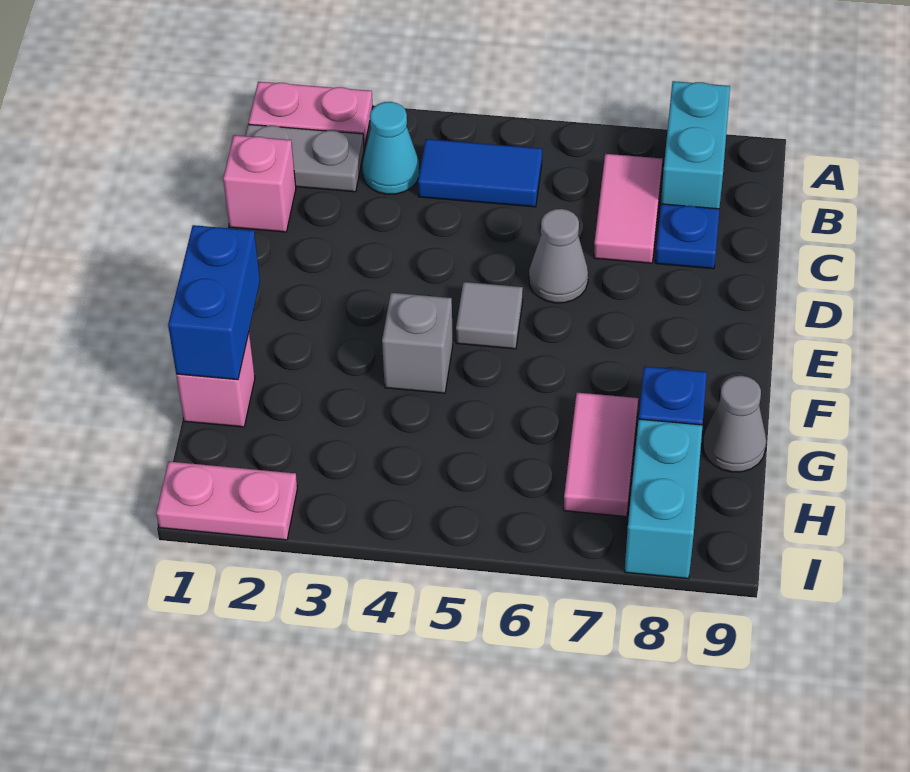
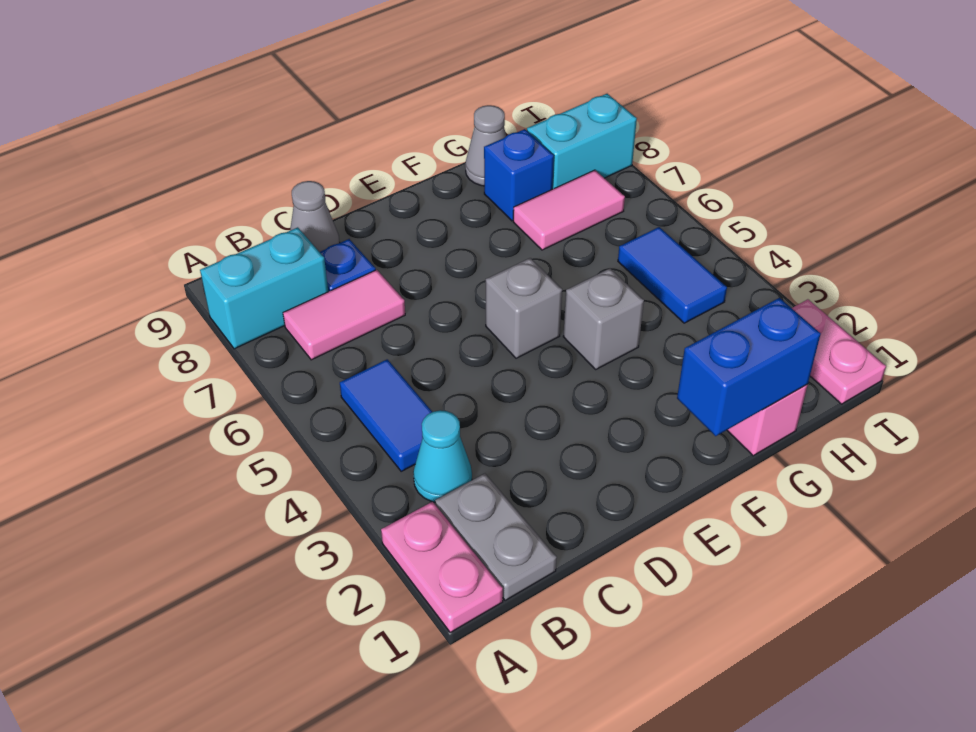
pink brick C1 level 1 -> none
grey cone D6 level 1 -> grey cone C9 level 1
grey tile E5 level 1 -> grey brick E5 level 1
none -> blue tile H4:H5 level 1

